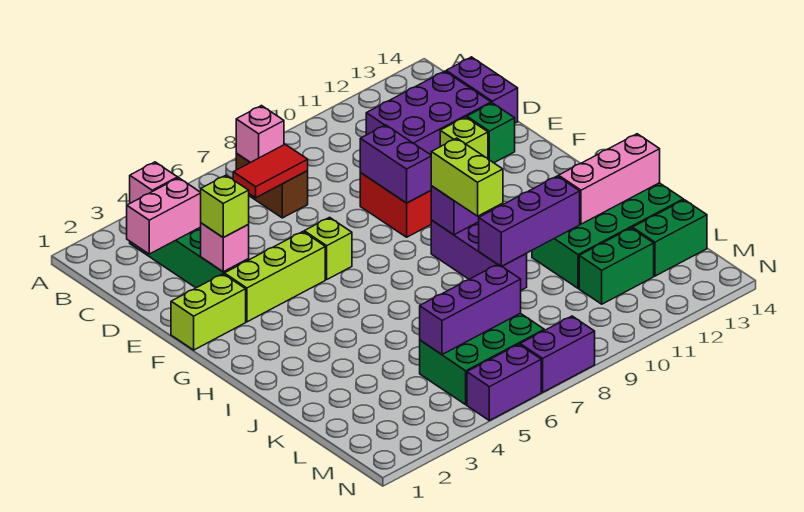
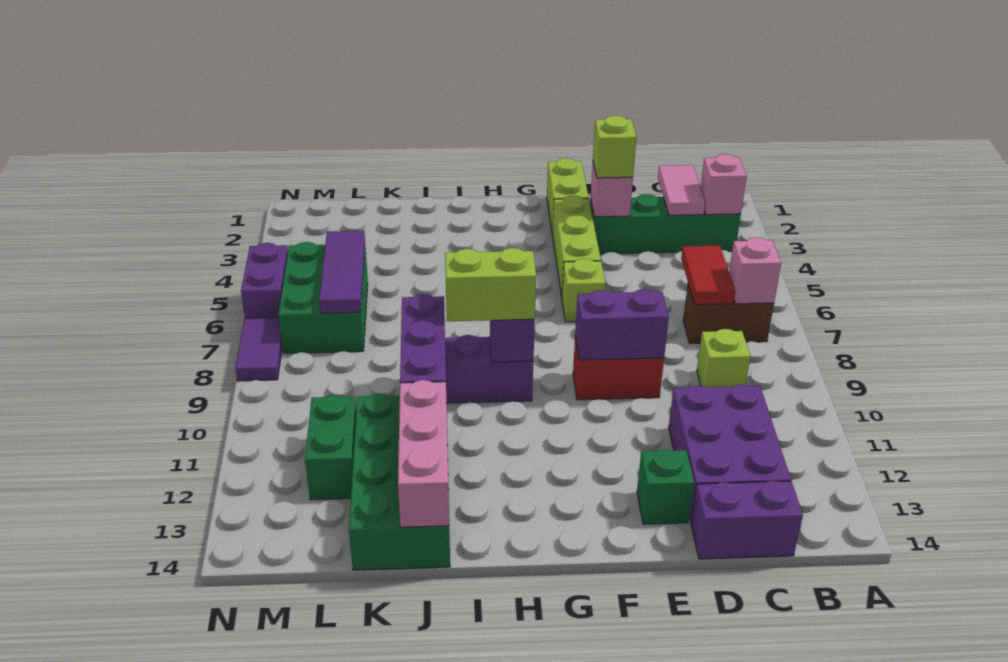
pink brick C2:C3 level 2 -> pink tile C2:C3 level 2
lime brick E12 level 1 -> lime brick C9 level 1
purple brick L5:L7 level 2 -> purple tile L5:L7 level 2
green brick L13:L14 level 1 -> none
purple brick N7:N8 level 1 -> purple tile N7:N8 level 1

